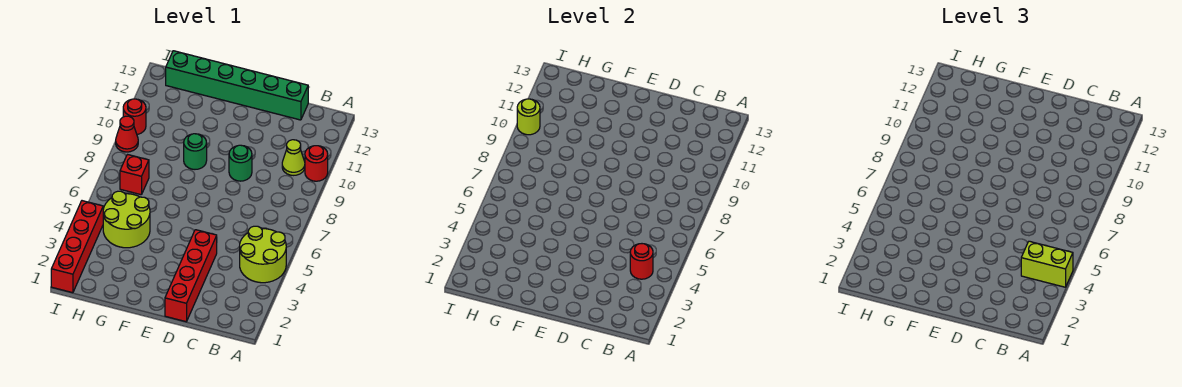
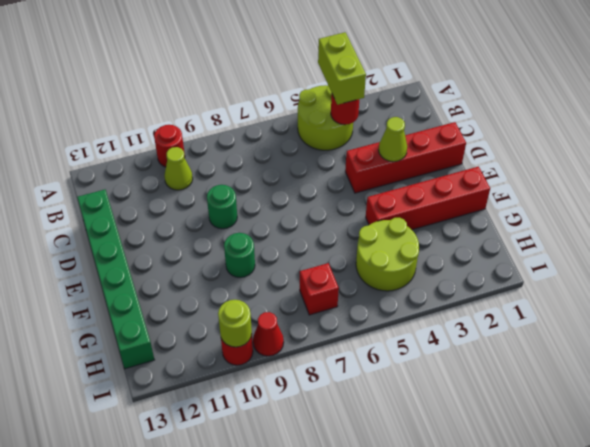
none -> lime cone D3 level 2
red brick I1:I4 level 1 -> red brick F1:F4 level 1

